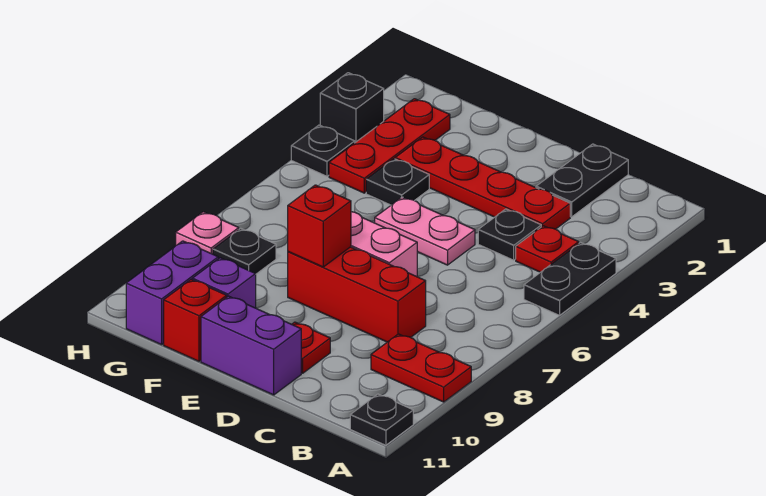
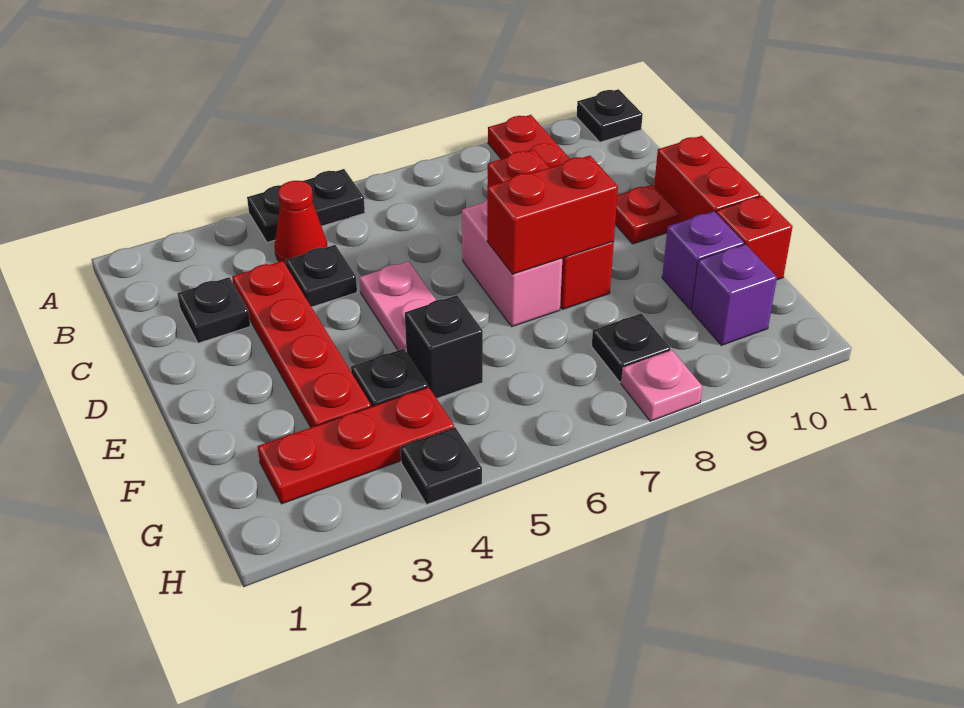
red plate B4 level 1 -> red cone B4 level 1
black plate C1:C2 level 1 -> black plate C2 level 1
purple brick D11:E11 level 1 -> red brick D11:E11 level 1
red brick E8 level 2 -> red brick E7:E8 level 2
purple brick G10:G11 level 1 -> purple brick G10 level 1
black brick H3 level 1 -> black brick F5 level 1

